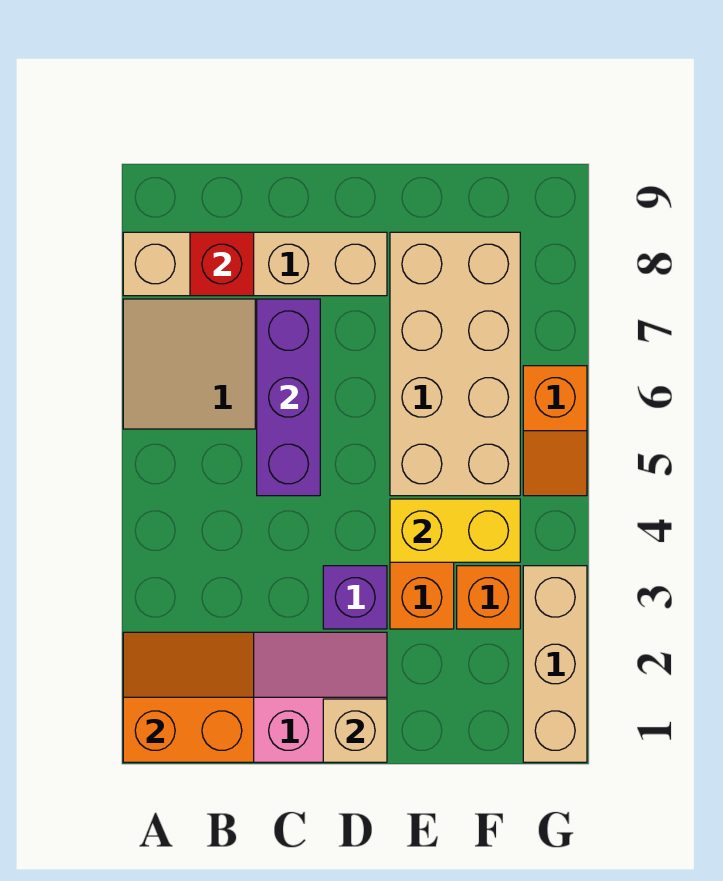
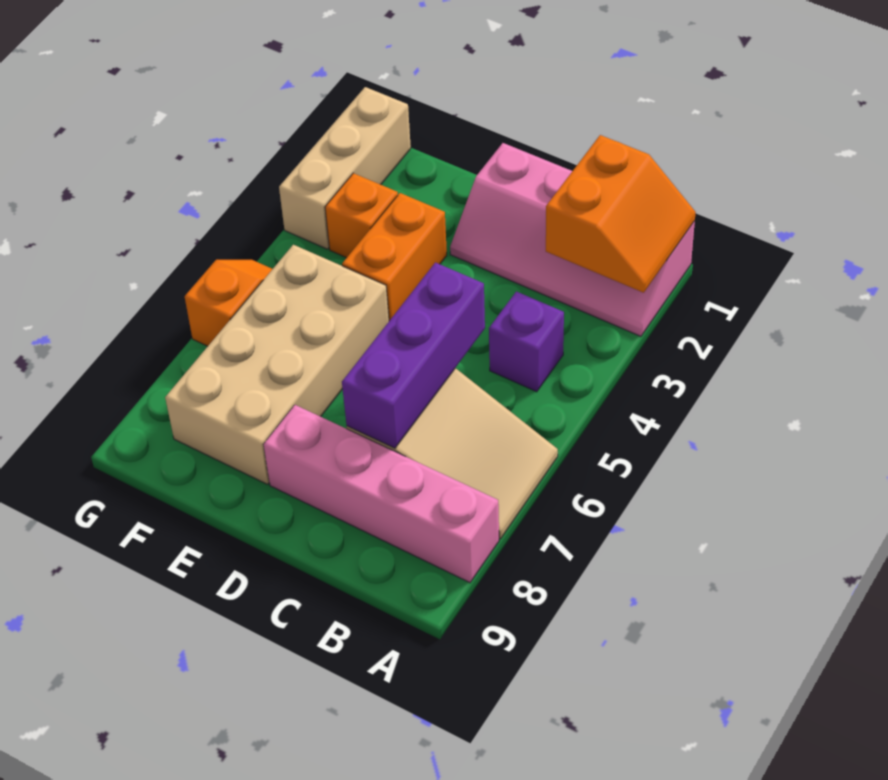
orange slope A1:B2 level 2 top 1 -> orange slope A1:B2 level 2 top B
tan brick A8:D8 level 1 -> pink brick A8:D8 level 1
red brick B8 level 2 -> none
tan brick D1 level 2 -> none
purple brick D3 level 1 -> purple brick B4 level 1
yellow brick E4:F4 level 2 -> none

